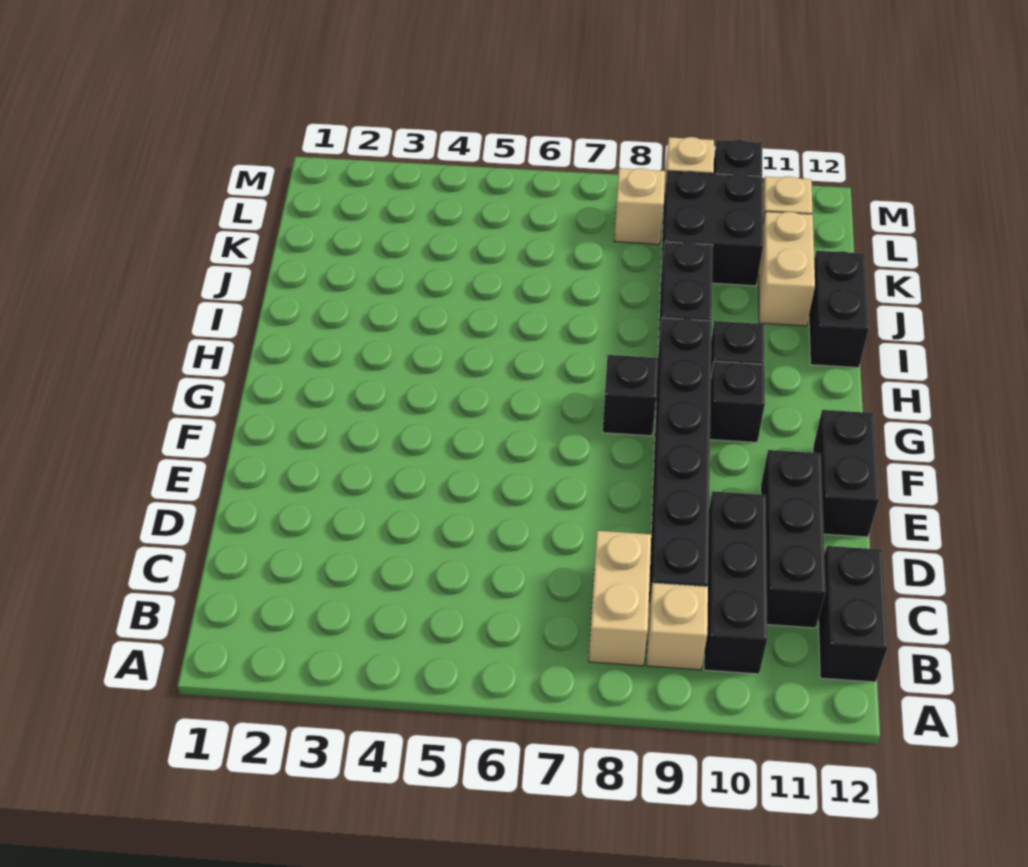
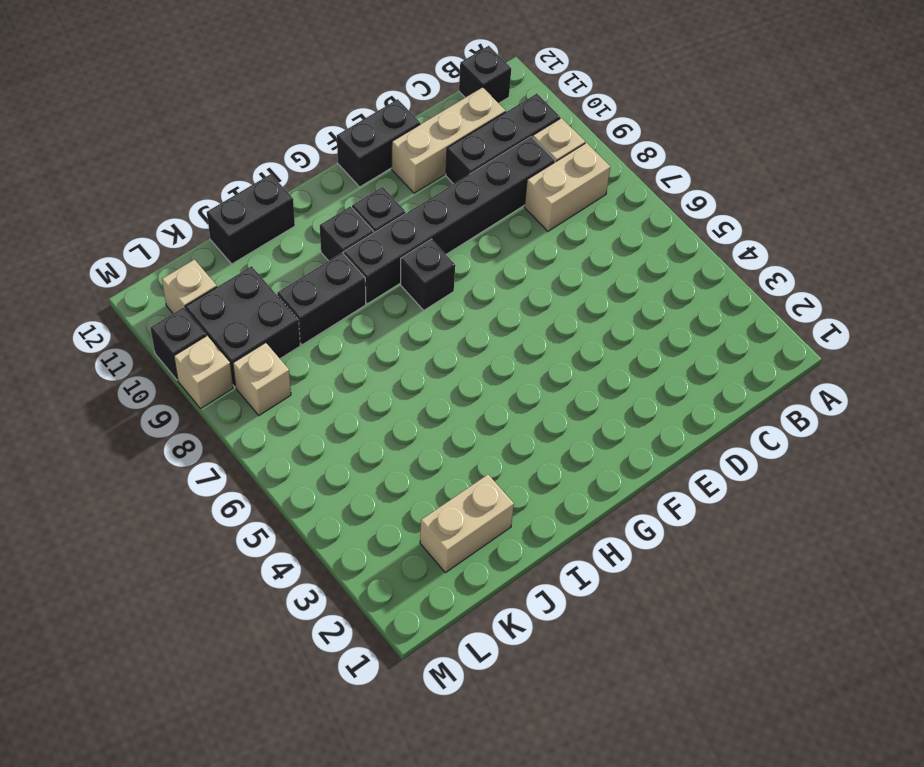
black brick B12:C12 level 1 -> black brick B12 level 1
black brick C11:E11 level 1 -> tan brick C11:E11 level 1
tan brick J11:K11 level 1 -> tan brick J2:K2 level 1

